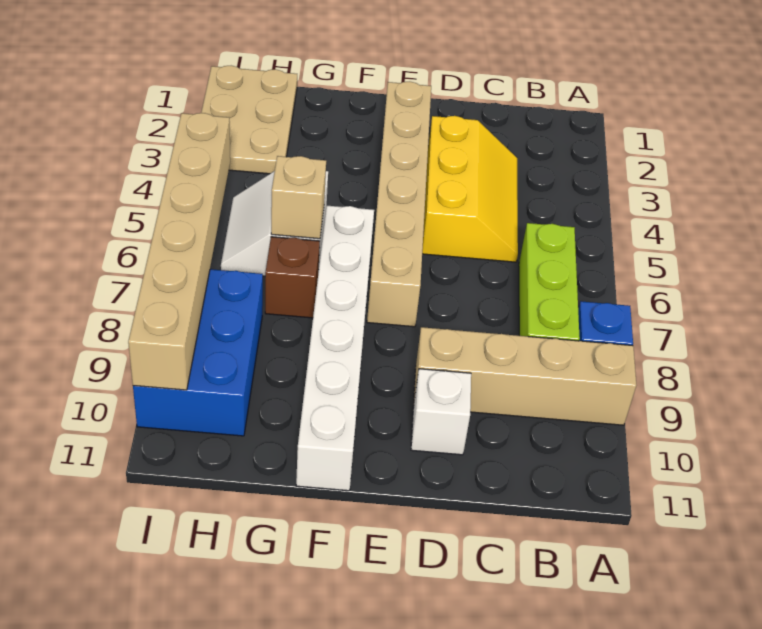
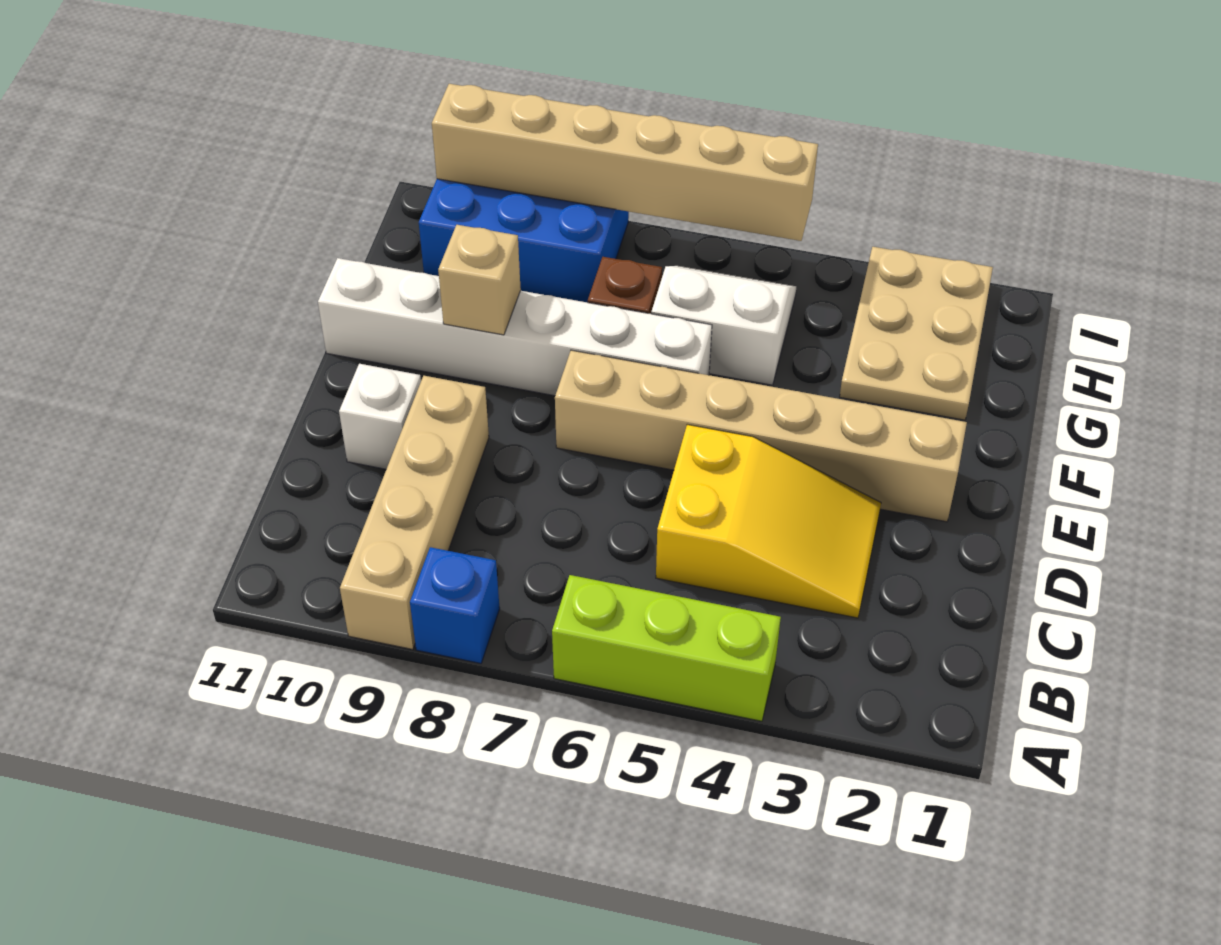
lime brick B6:B8 level 1 -> lime brick A4:A6 level 1
yellow slope C3:D5 level 1 top D -> yellow slope C3:D5 level 1 top 5
tan brick G6 level 2 -> tan brick F9 level 2
tan plate H1:I3 level 1 -> tan plate G2:I3 level 1

